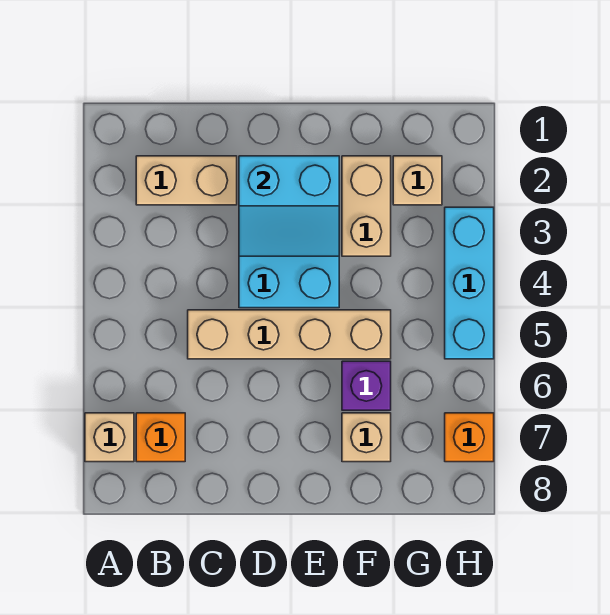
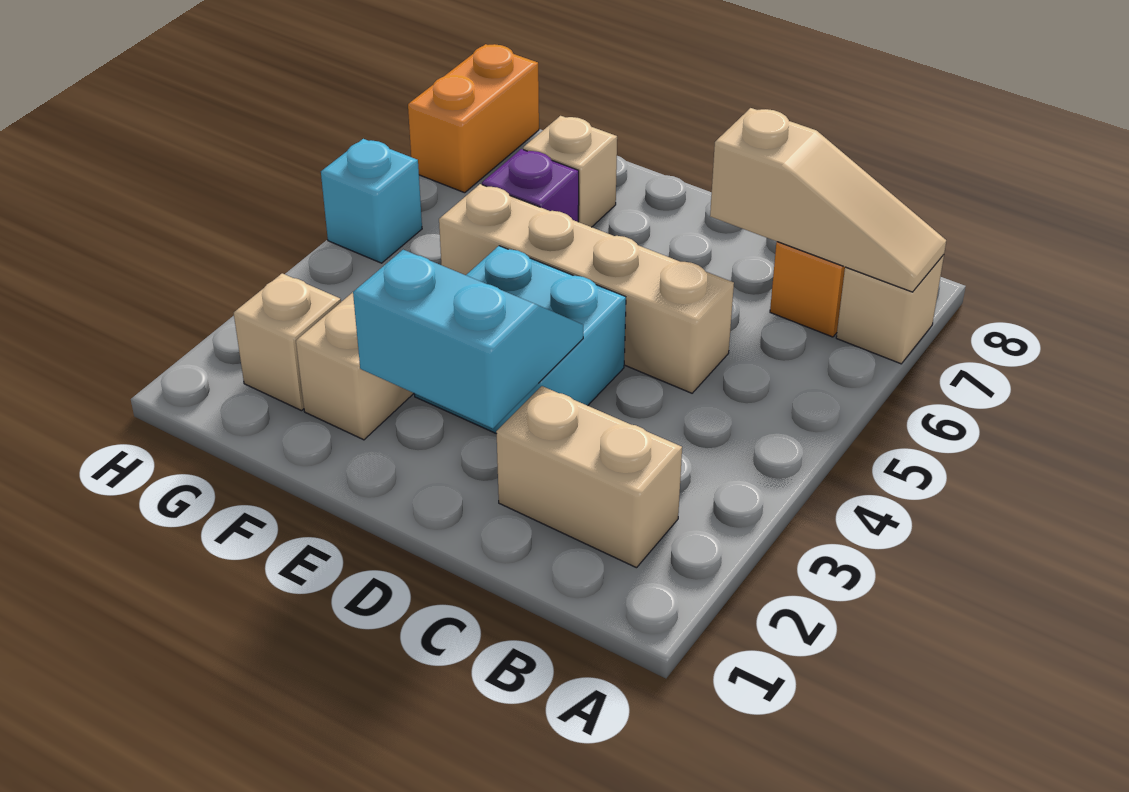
none -> tan slope A7:C7 level 2 top C
cyan brick H3:H5 level 1 -> cyan brick H5 level 1
orange brick H7 level 1 -> orange brick H7:H8 level 1

